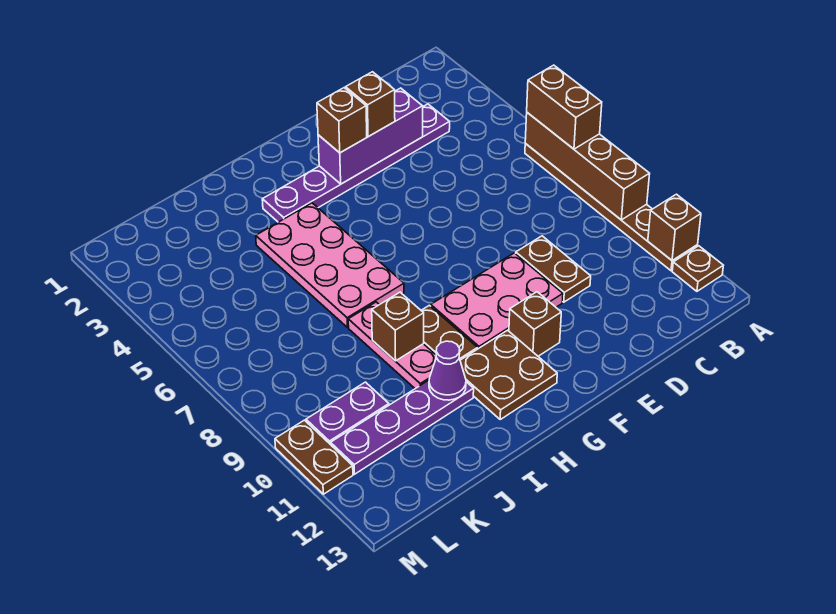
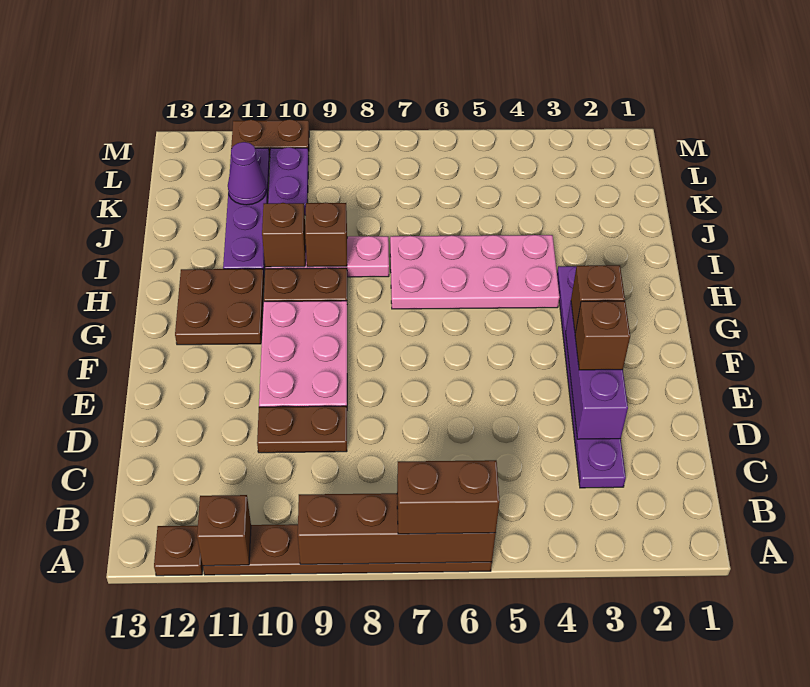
brown brick F11 level 1 -> brown brick I10 level 2
purple cone I11 level 2 -> purple cone K11 level 2

